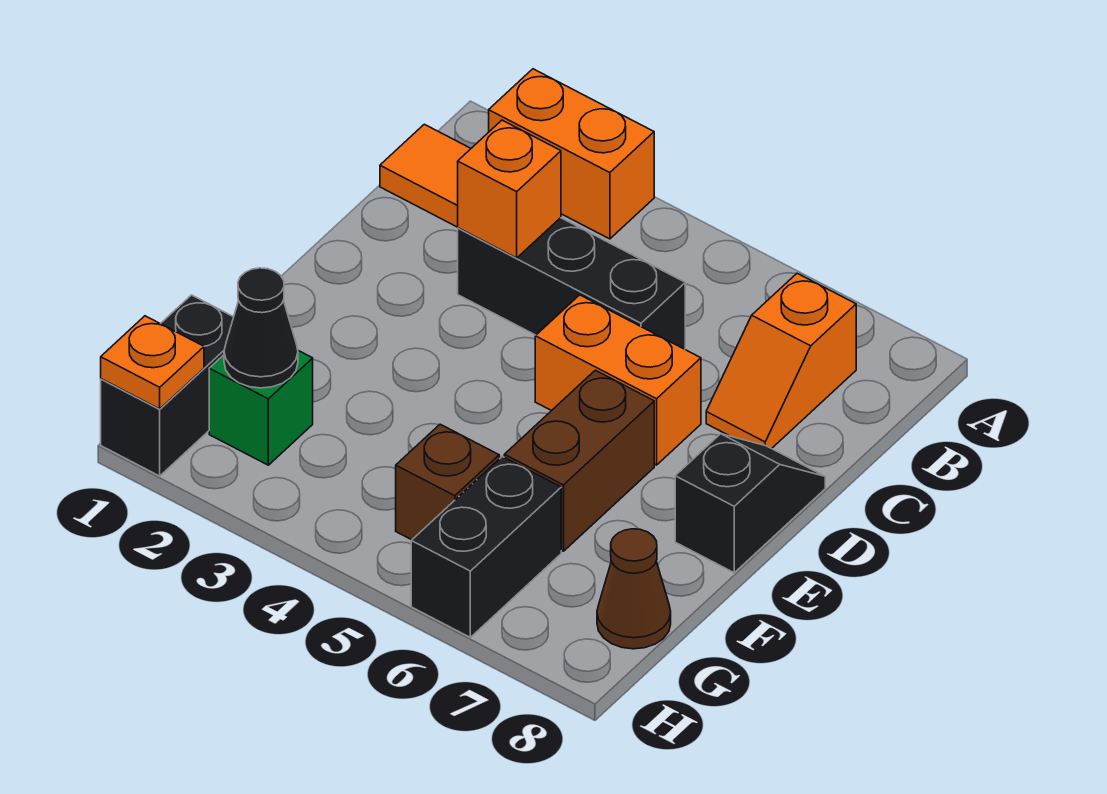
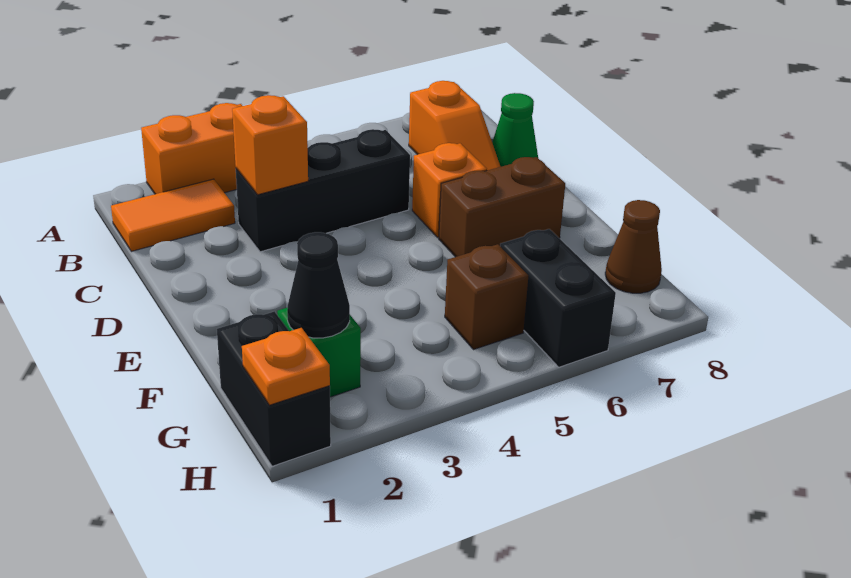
none -> green cone C8 level 1
orange brick D5:D6 level 1 -> orange brick D6 level 1
black slope D8:E8 level 1 top E -> none
brown brick E6:F6 level 1 -> brown brick E6:E7 level 1

